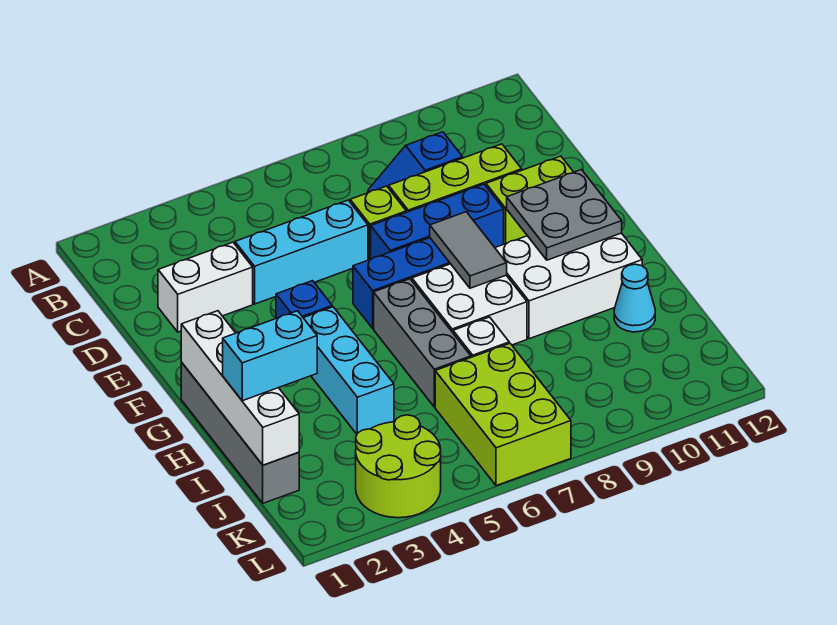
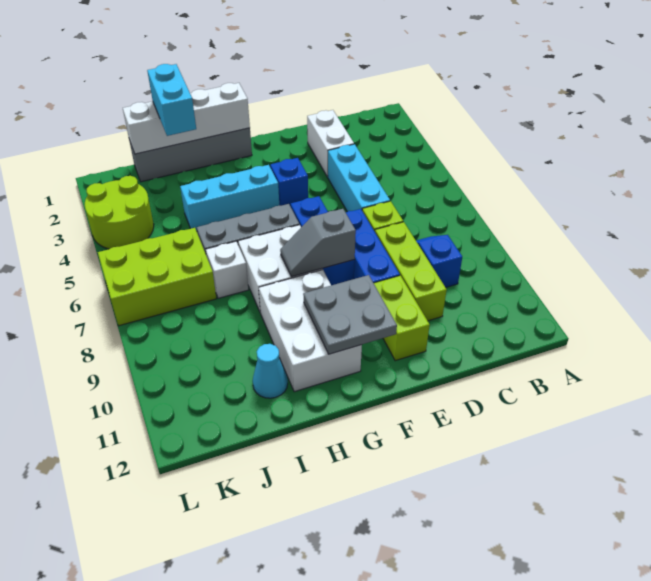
grey tile F8:G8 level 2 -> grey slope F8:G8 level 2 top F

